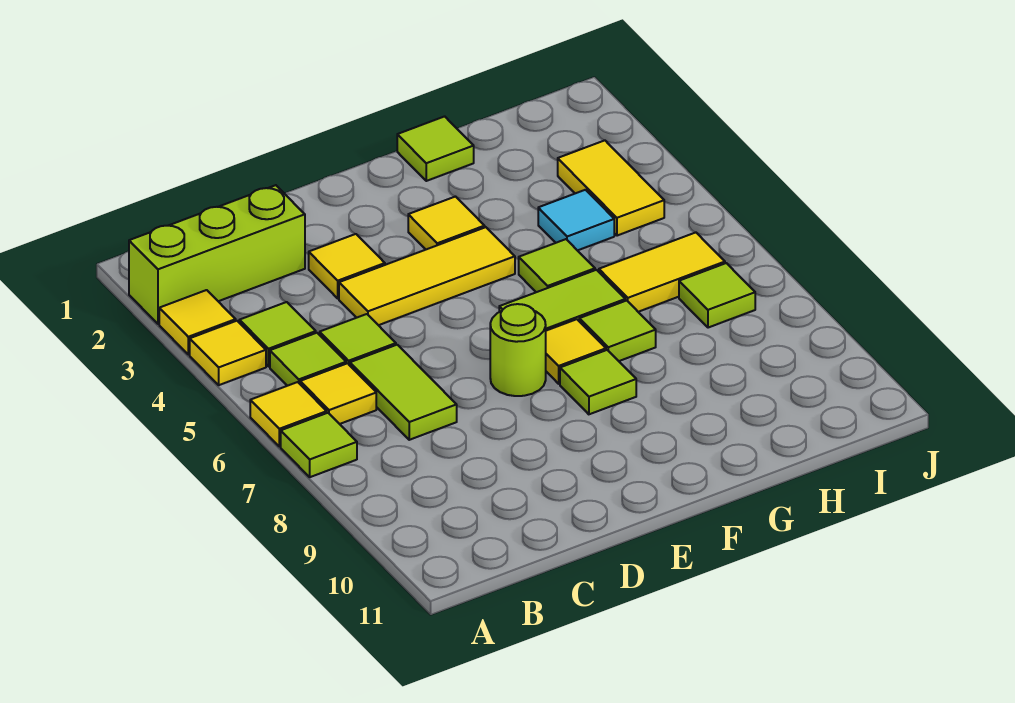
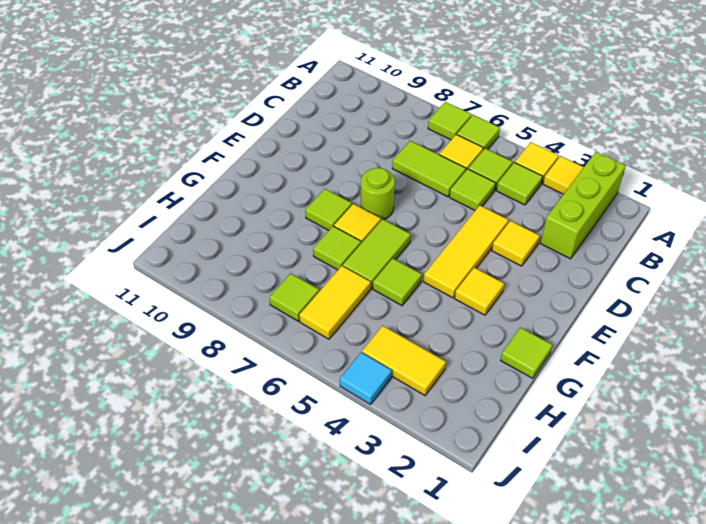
yellow tile A6 level 1 -> lime tile A6 level 1
cyan tile H4 level 1 -> cyan tile J4 level 1

